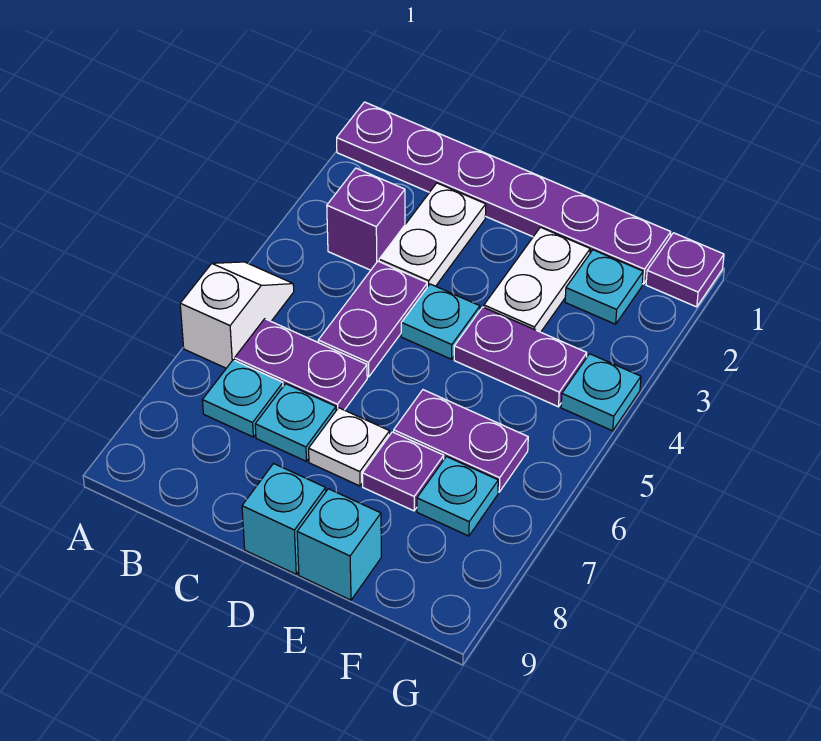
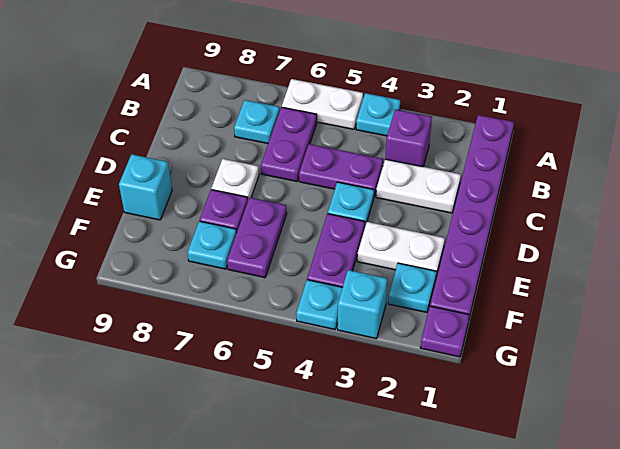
white slope A5:A6 level 1 top 6 -> white plate A5:A6 level 1
cyan plate C7 level 1 -> cyan plate A4 level 1
cyan brick D9 level 1 -> cyan brick G3 level 1

